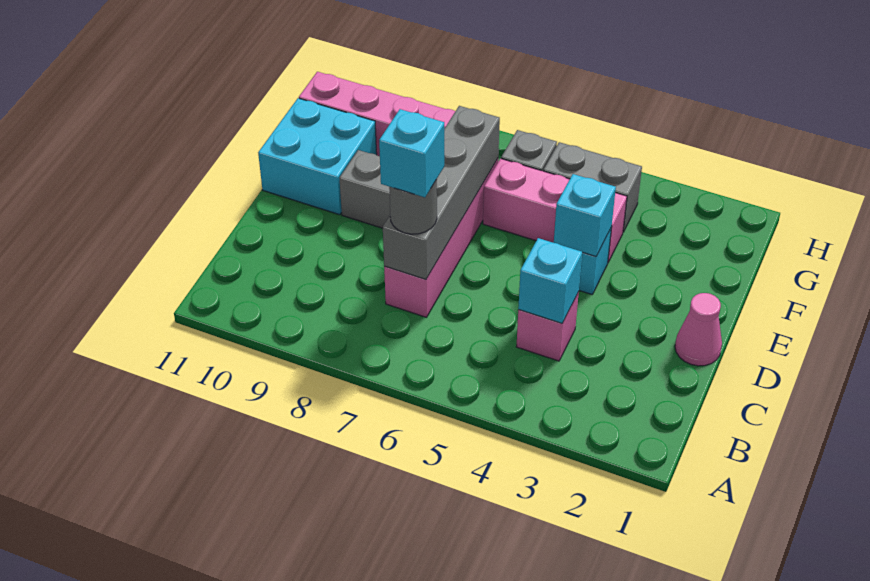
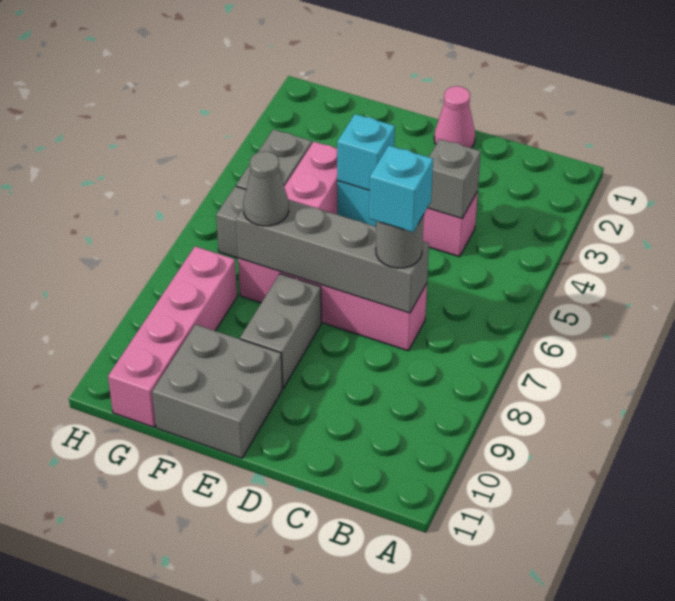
cyan brick C4 level 2 -> grey brick C4 level 2
cyan brick E10:F11 level 1 -> grey brick E10:F11 level 1
none -> grey cone F7 level 3

